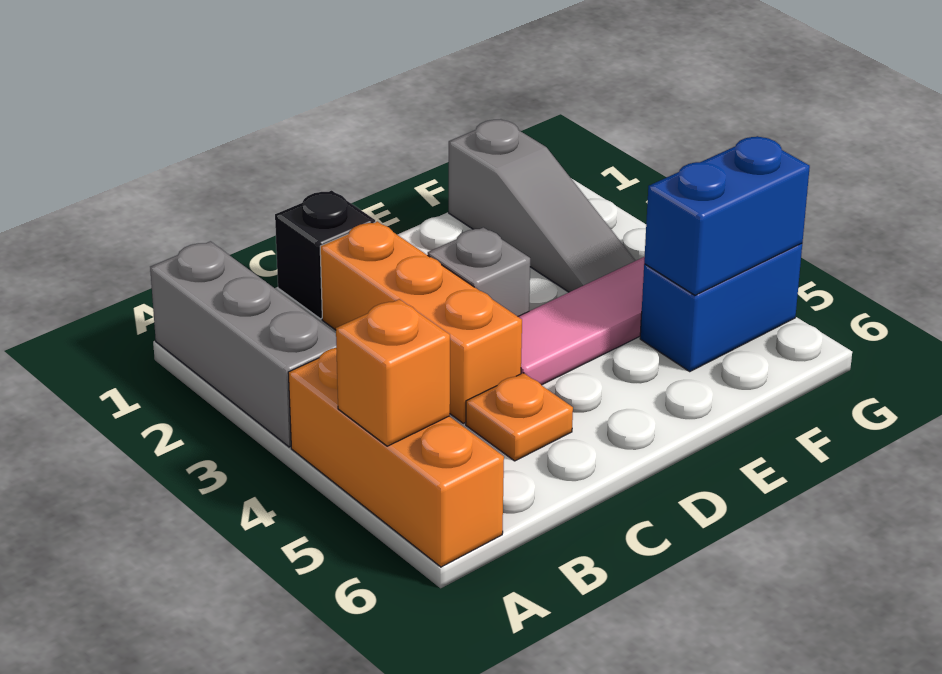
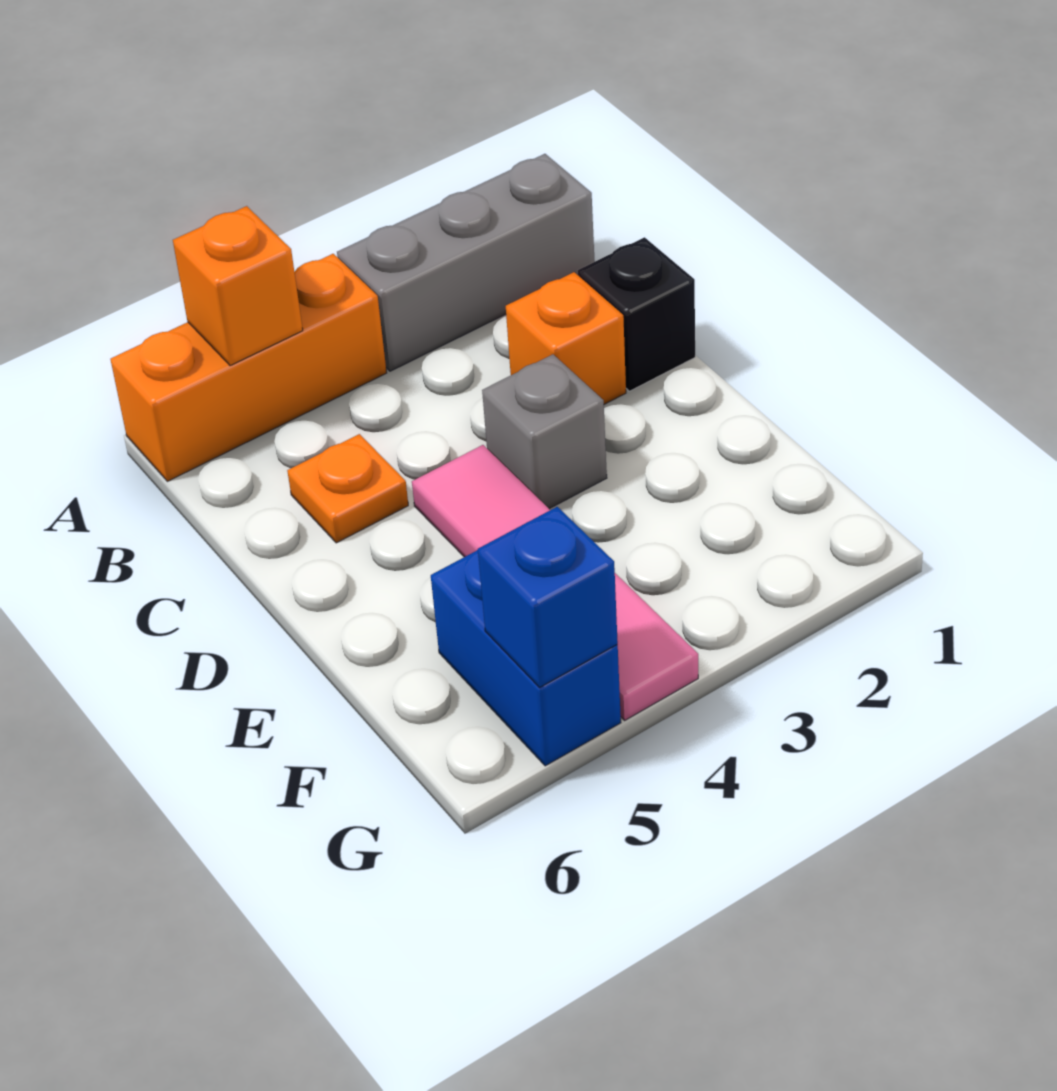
orange brick C2:C4 level 1 -> orange brick C2 level 1
grey slope F1:F3 level 1 top 1 -> none
blue brick F5:G5 level 2 -> blue brick G5 level 2

